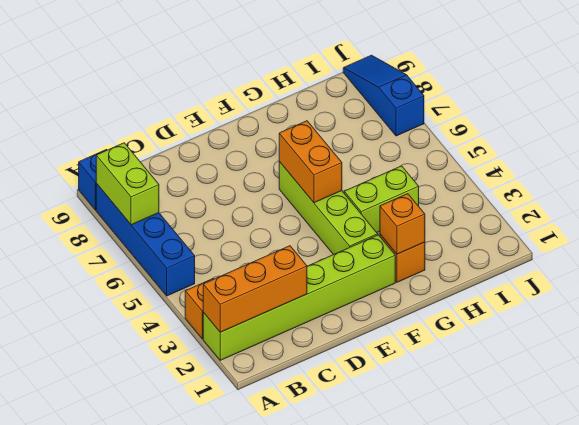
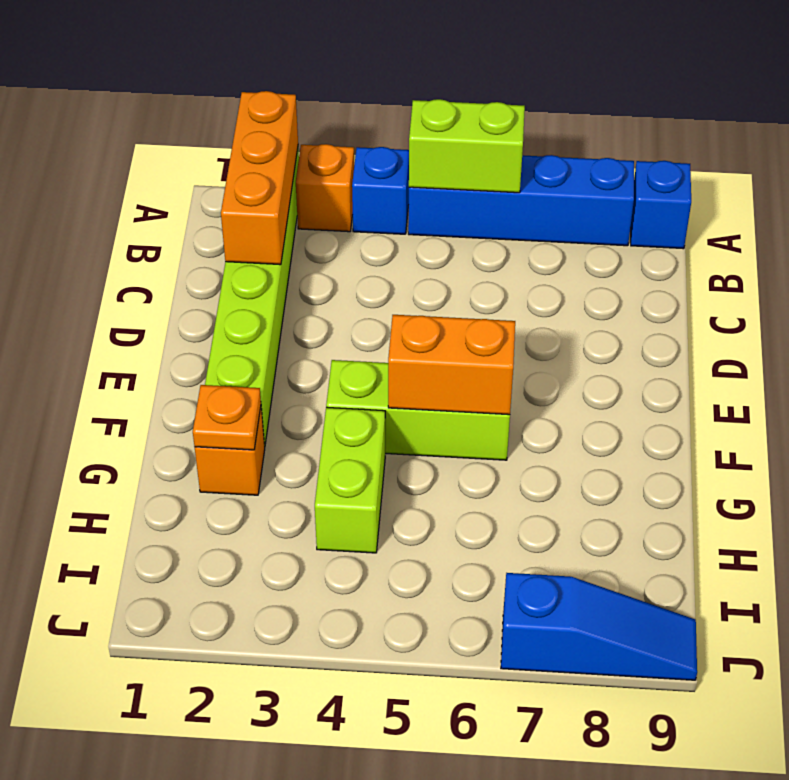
none -> blue brick A4 level 1
lime brick A7:A8 level 2 -> lime brick A5:A6 level 2
lime brick F3:F6 level 1 -> lime brick F4:F6 level 1
orange brick G2 level 2 -> orange plate G2 level 2

